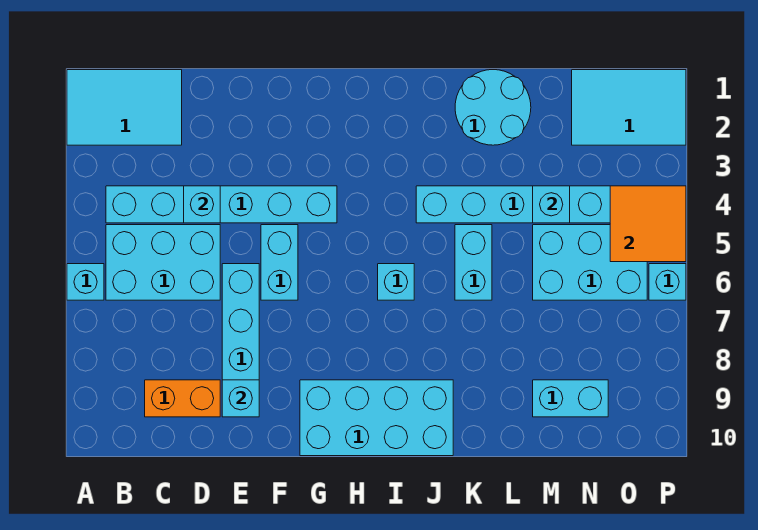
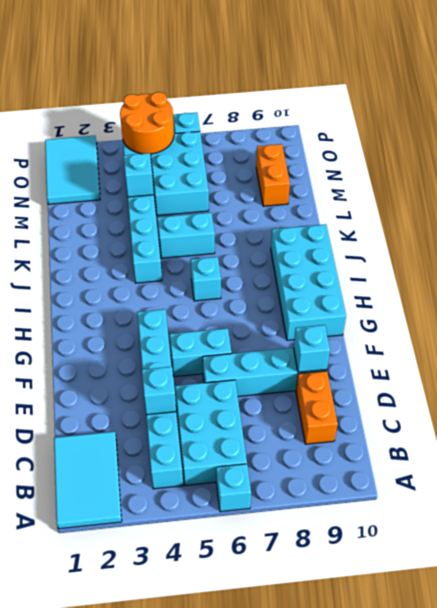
cyan round brick K1:L2 level 1 -> none
cyan brick M9:N9 level 1 -> orange brick M9:N9 level 1
orange tile O4:P5 level 2 -> orange round brick O4:P5 level 2

